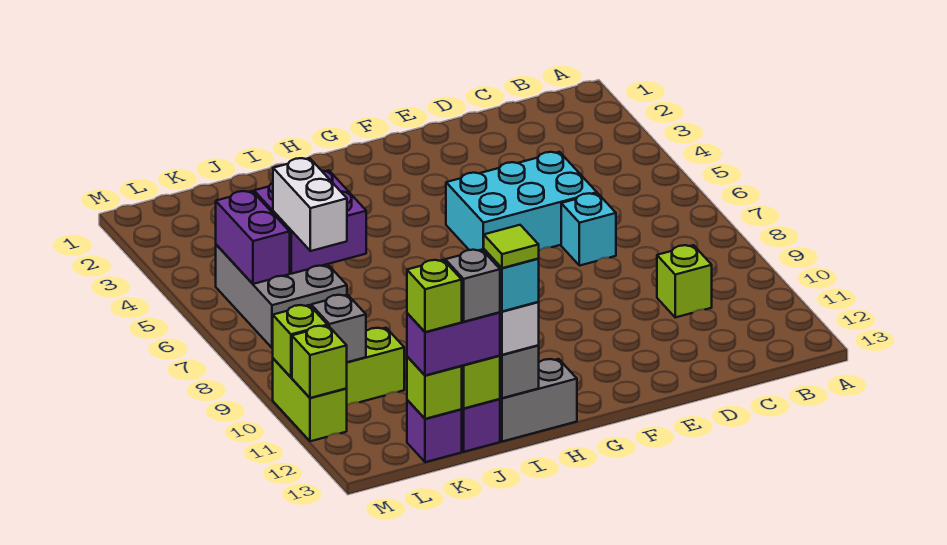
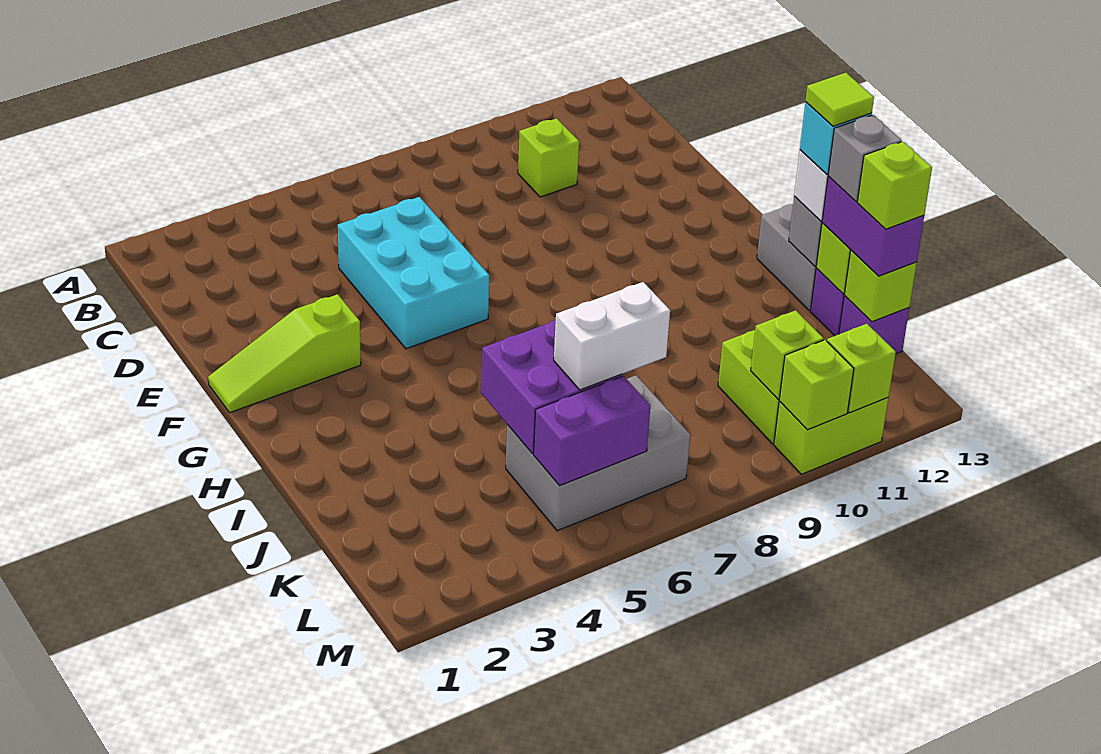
cyan brick D7 level 1 -> none
none -> lime slope F1:F3 level 1 top 3
grey brick L10 level 2 -> lime brick L10 level 2

